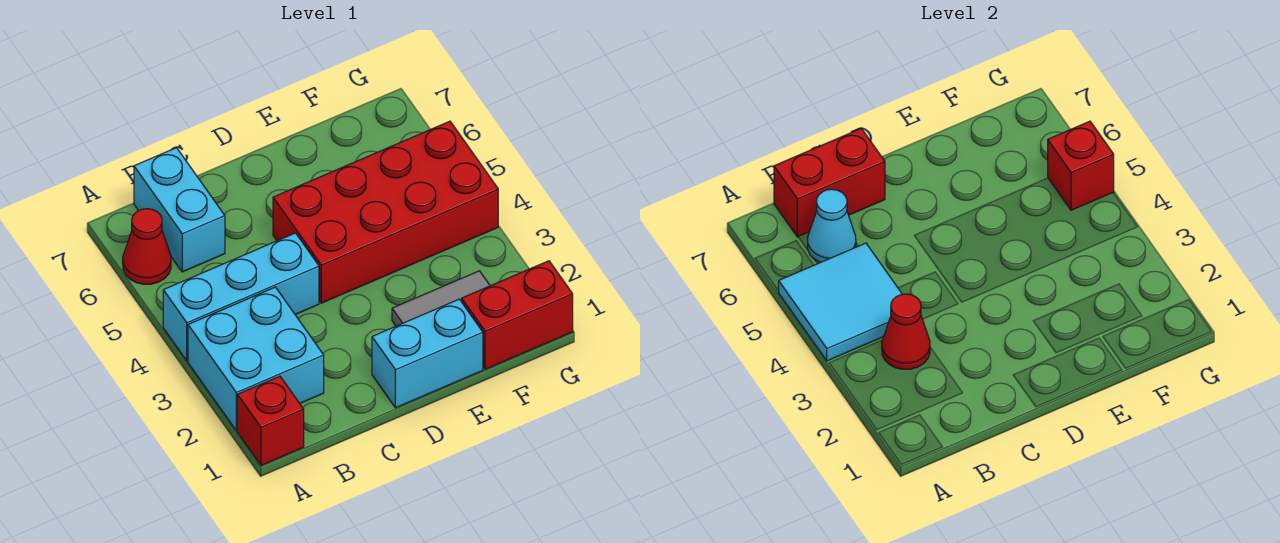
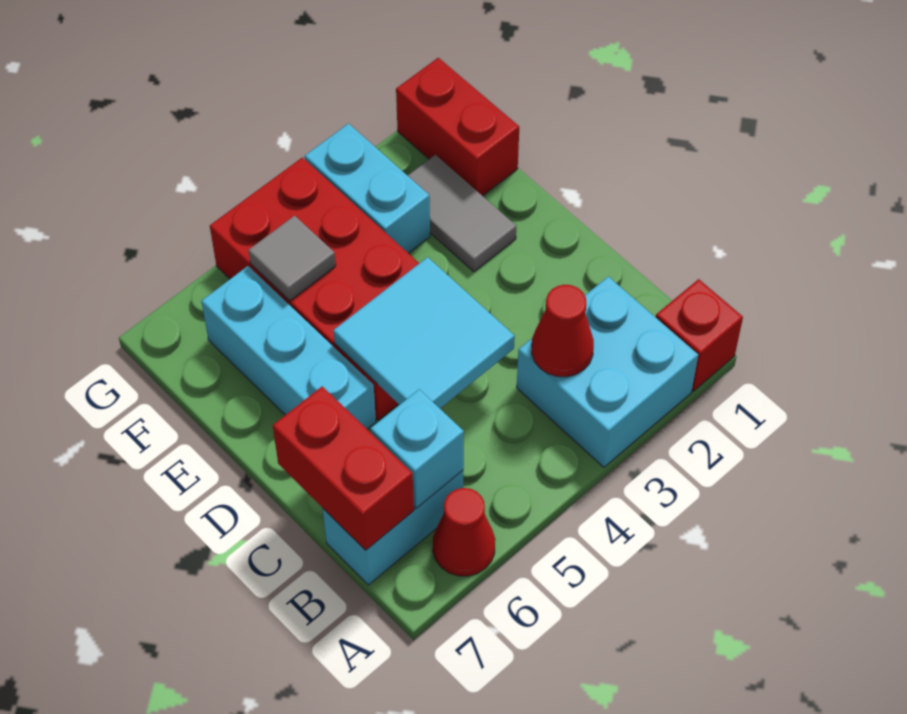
cyan brick A4:C4 level 1 -> cyan brick D6:F6 level 1
cyan tile A4:B5 level 2 -> cyan tile C4:D5 level 2
cyan cone B6 level 2 -> cyan brick B6 level 2
cyan brick D1:E1 level 1 -> cyan brick F3:G3 level 1
none -> grey tile F5 level 2
red brick G5 level 2 -> none

